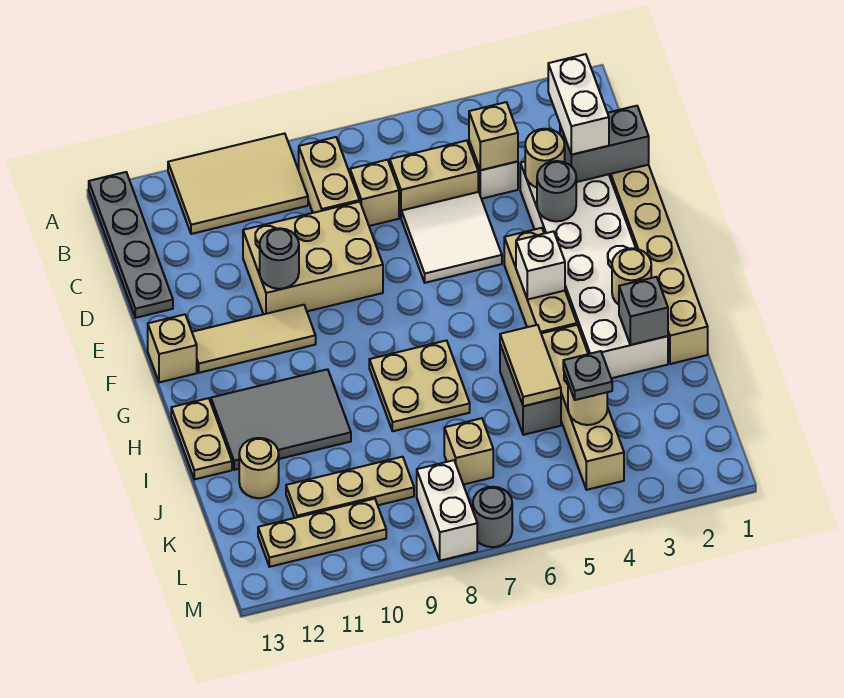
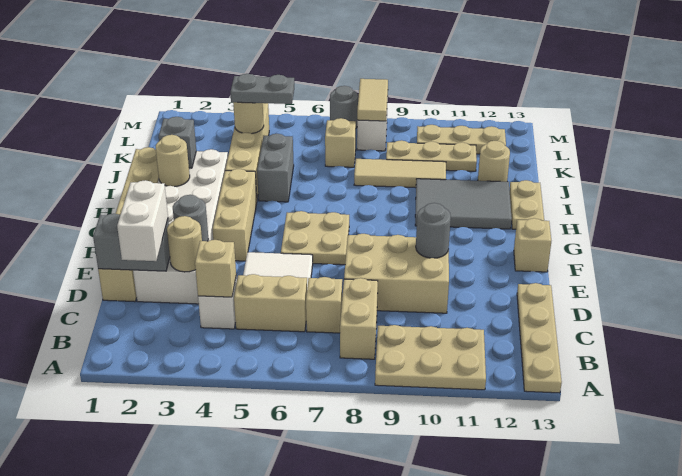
tan tile A9:B11 level 1 -> tan plate A9:B11 level 1
grey plate A13:D13 level 1 -> tan plate A13:D13 level 1
tan tile F10:F12 level 1 -> tan tile J8:J10 level 1
white brick G4 level 2 -> none
tan plate H7:I8 level 1 -> tan plate F6:G7 level 1
tan tile I5:J5 level 2 -> tan tile L8:M8 level 2
grey plate K4 level 3 -> grey plate K4:K5 level 3

